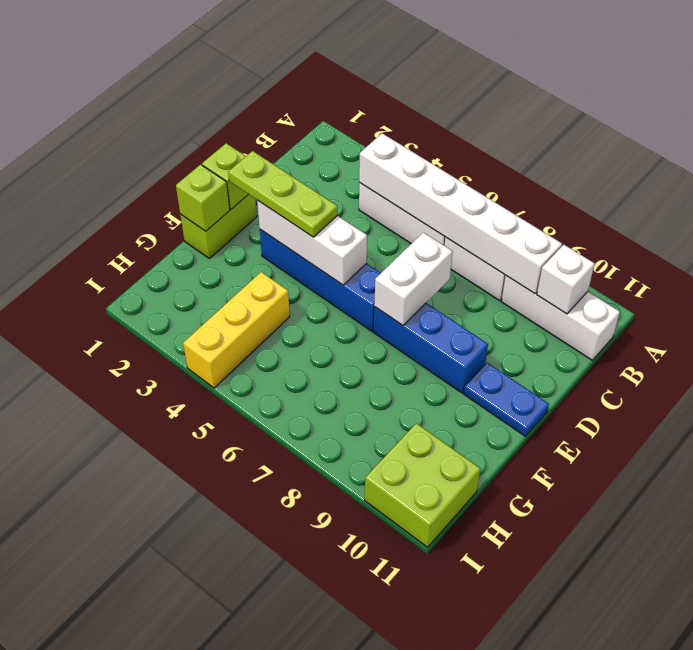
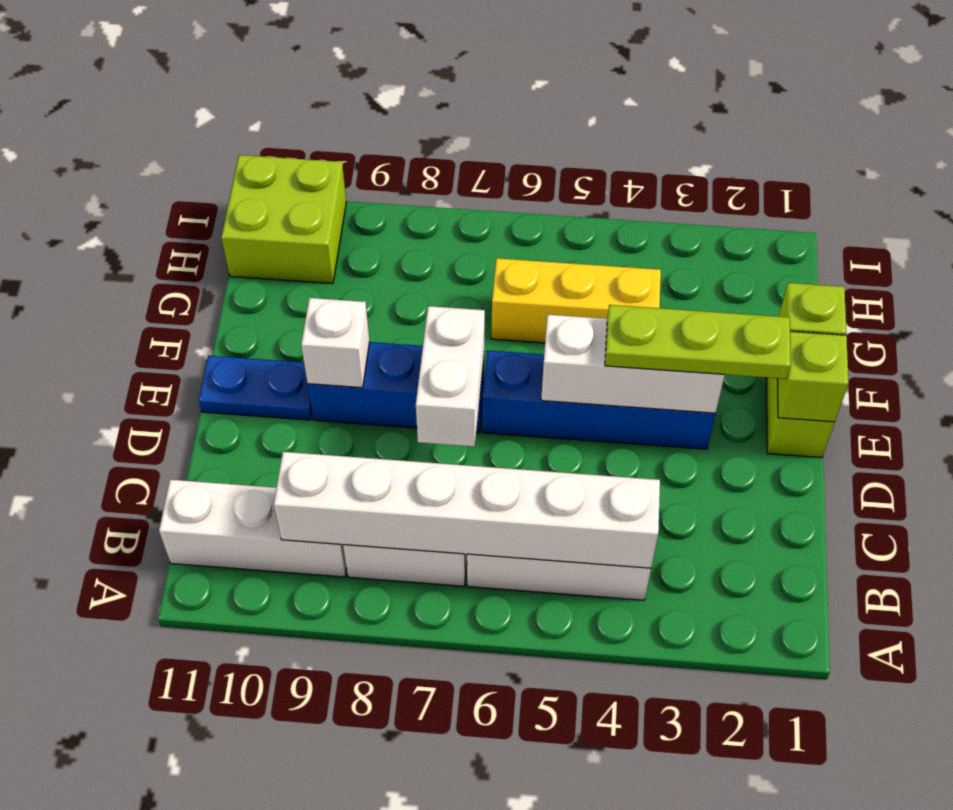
white brick B10 level 2 -> white brick E9 level 2
yellow brick G4:I4 level 1 -> yellow brick G4:G6 level 1

